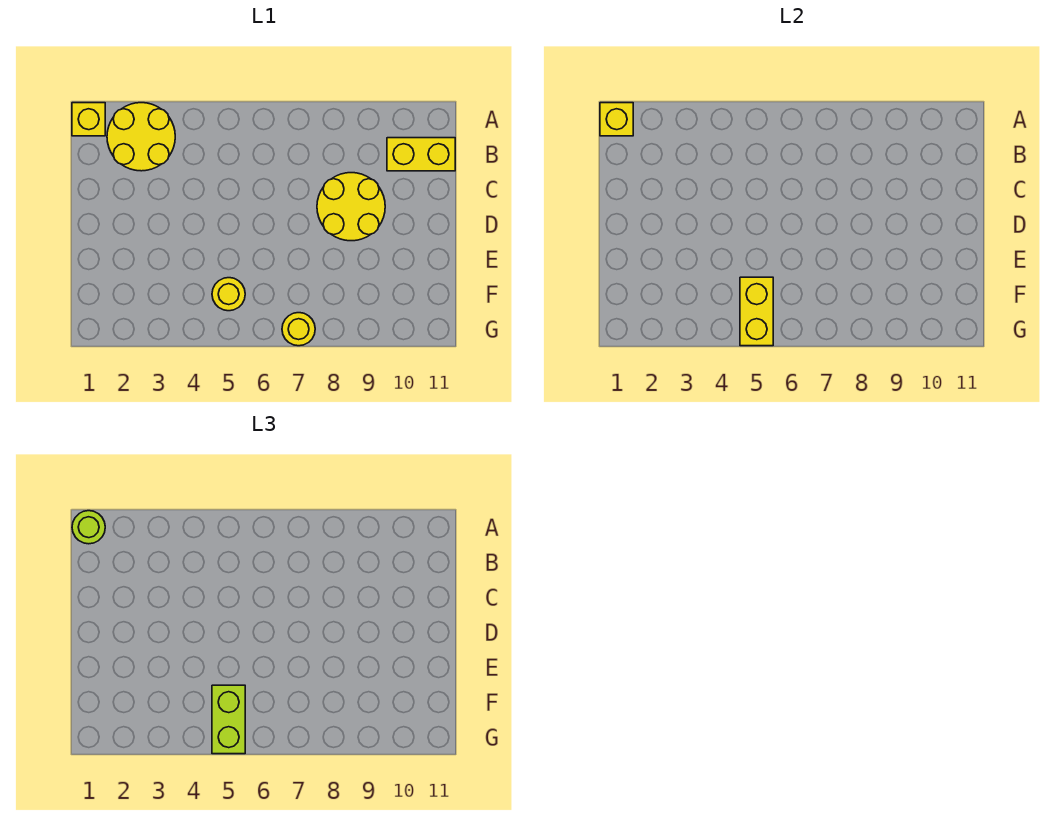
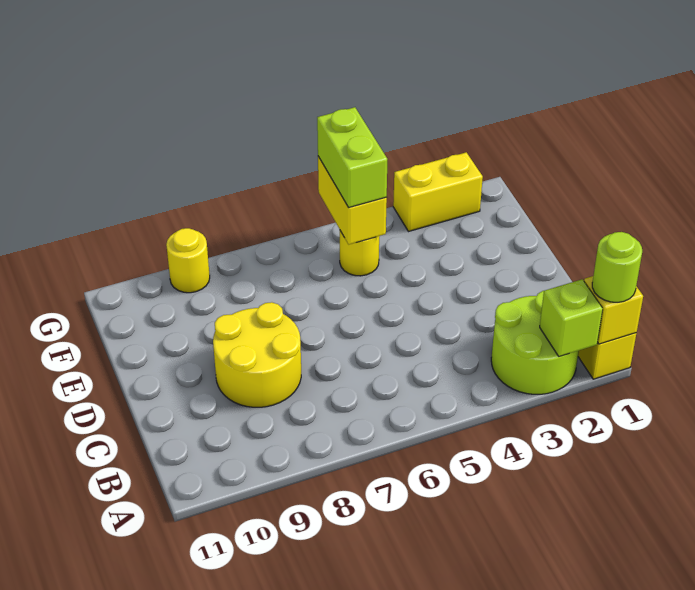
yellow round brick A2:B3 level 1 -> lime round brick A2:B3 level 1
none -> lime brick A2 level 2
yellow brick B10:B11 level 1 -> yellow brick G2:G3 level 1
yellow round brick G7 level 1 -> yellow round brick G9 level 1

